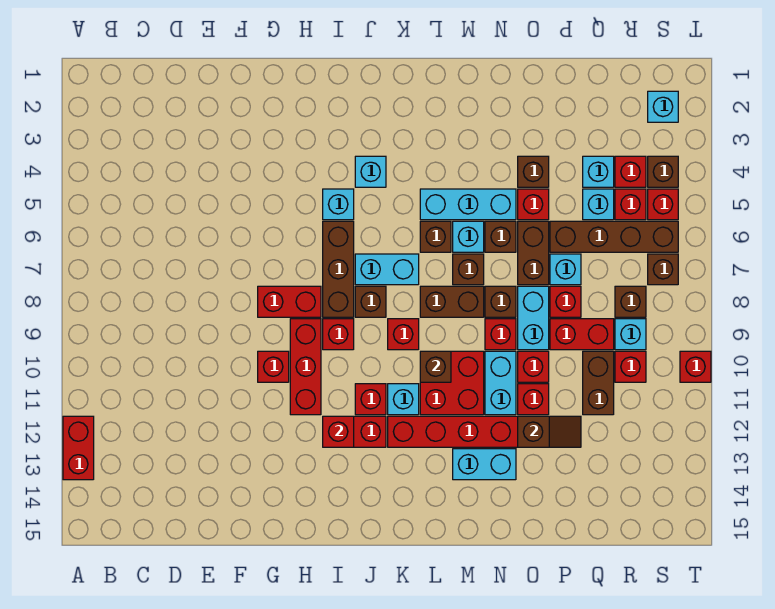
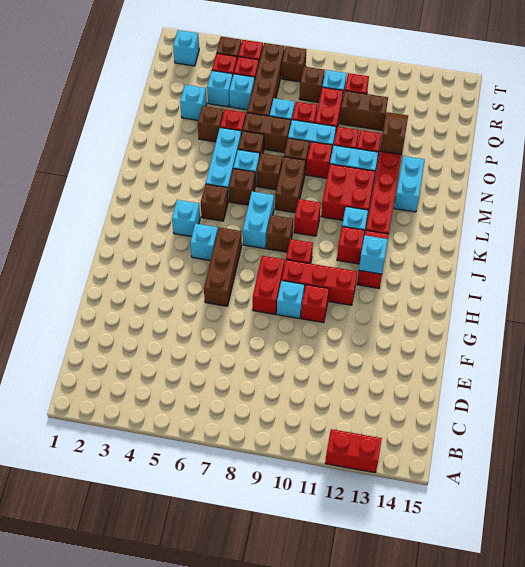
none -> cyan brick G9 level 1
brown brick I6:I8 level 1 -> brown brick G6:I6 level 1
red brick I12 level 2 -> cyan brick I12 level 2
brown brick L10 level 2 -> brown brick K5 level 1
none -> cyan brick P3 level 1
red brick T10 level 1 -> none

